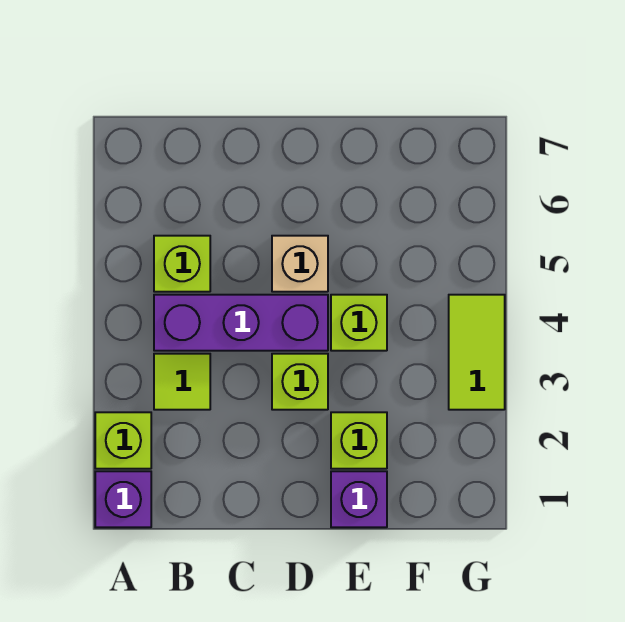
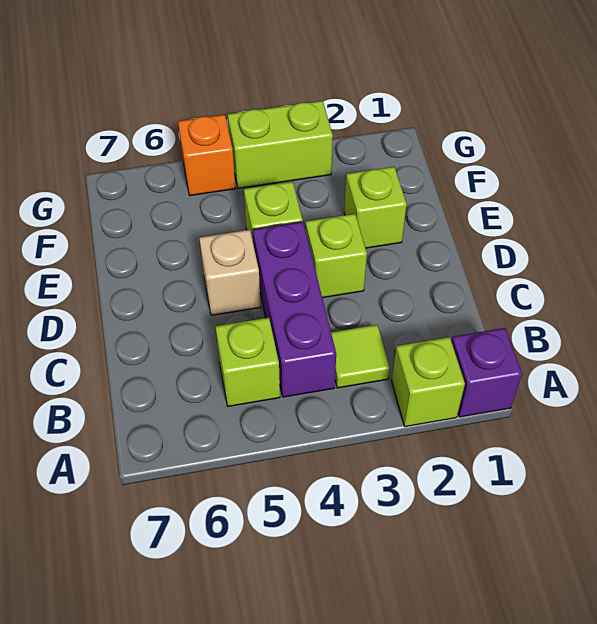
purple brick E1 level 1 -> none
lime tile G3:G4 level 1 -> lime brick G3:G4 level 1
none -> orange brick G5 level 1

